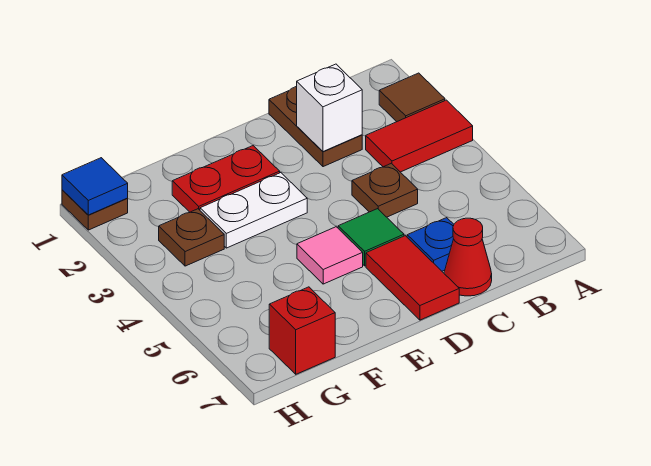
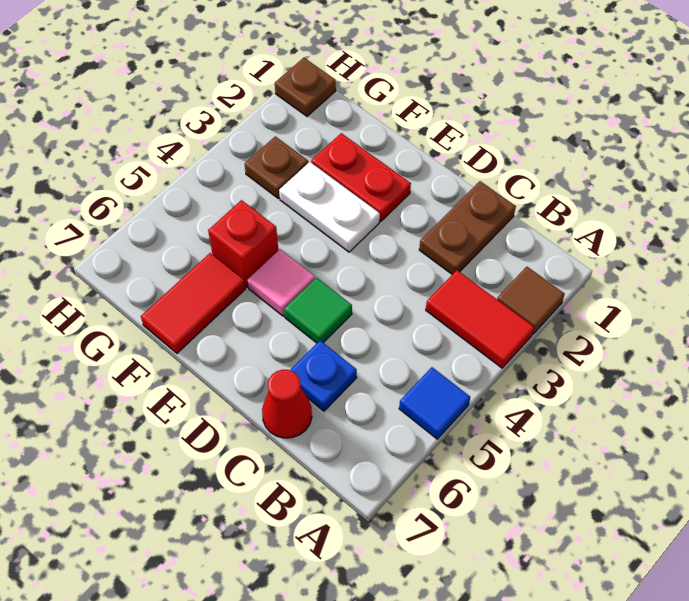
white brick C2 level 2 -> none
brown plate C4 level 1 -> none
red tile D6:D7 level 1 -> red tile F6:F7 level 1
red brick G7 level 1 -> red brick F5 level 1
blue tile H1 level 2 -> blue tile A5 level 1

